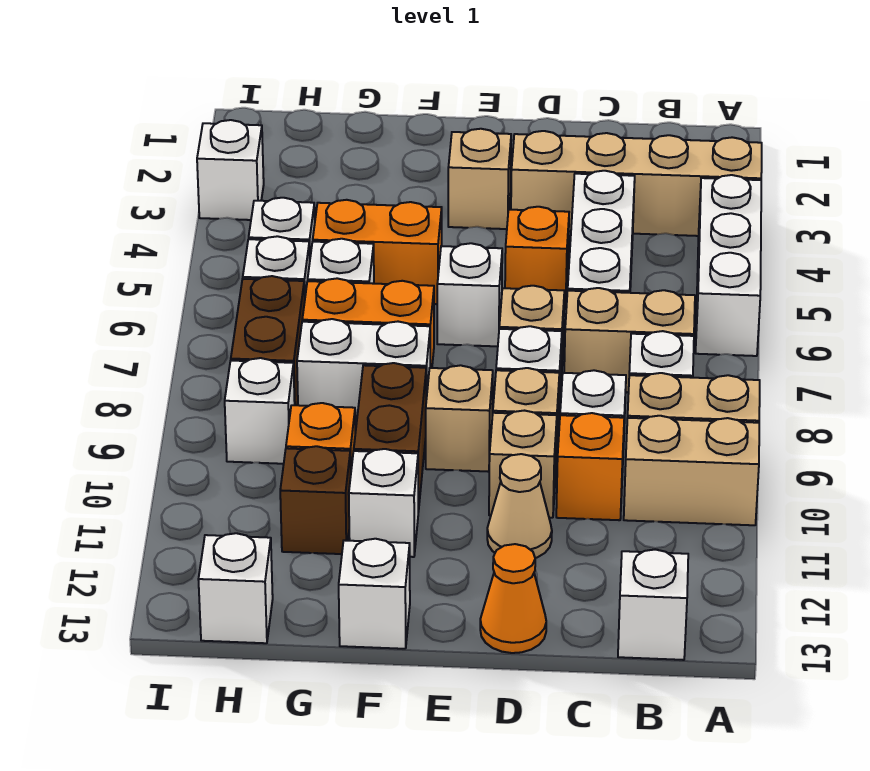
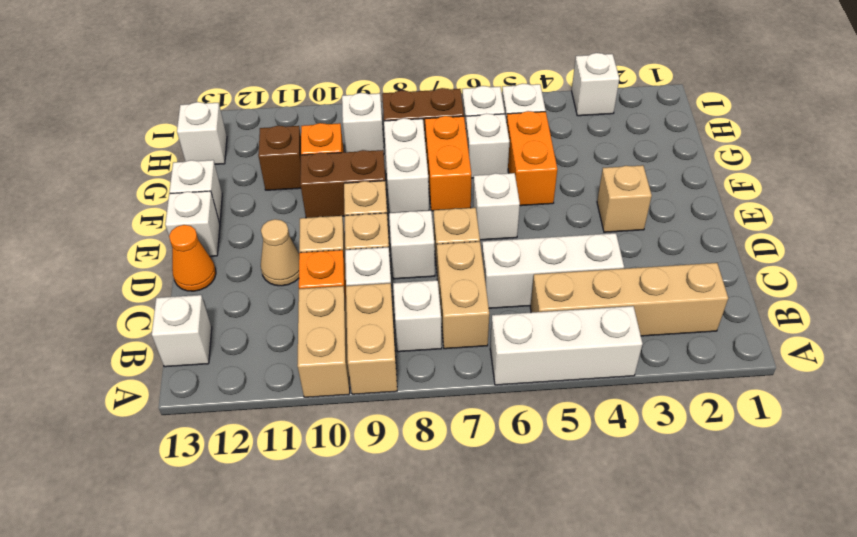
tan brick A3:D3 level 1 -> tan brick B2:B5 level 1
orange brick D5 level 1 -> none
white brick F11 level 1 -> white brick E13 level 1

